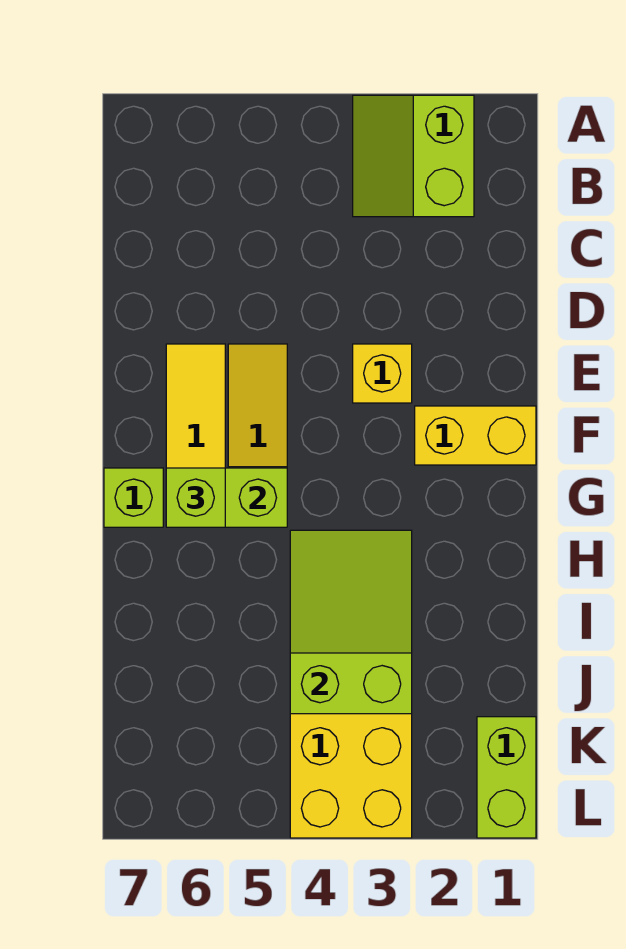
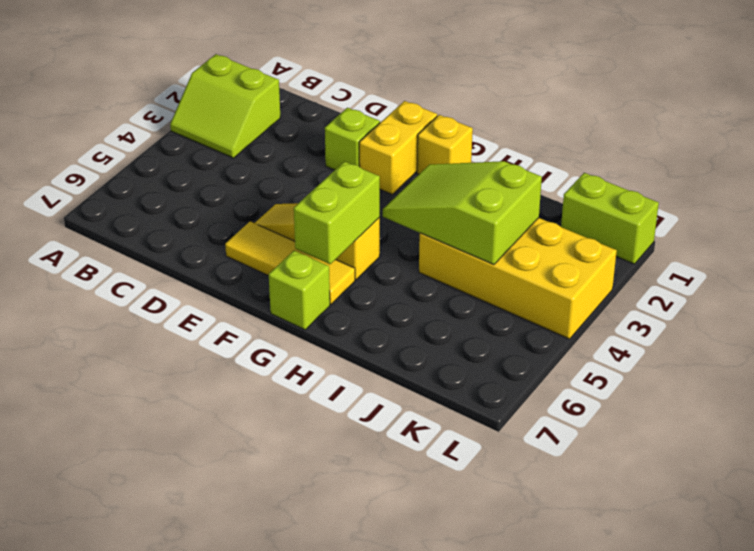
yellow brick E3 level 1 -> yellow brick G1 level 1
lime brick G6 level 3 -> lime brick E2 level 1

